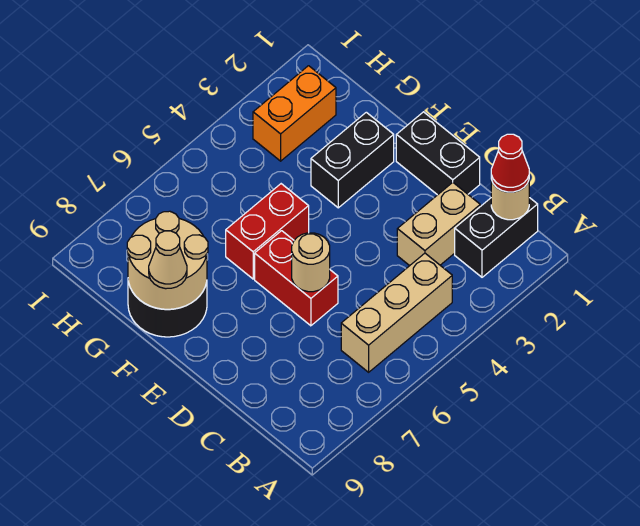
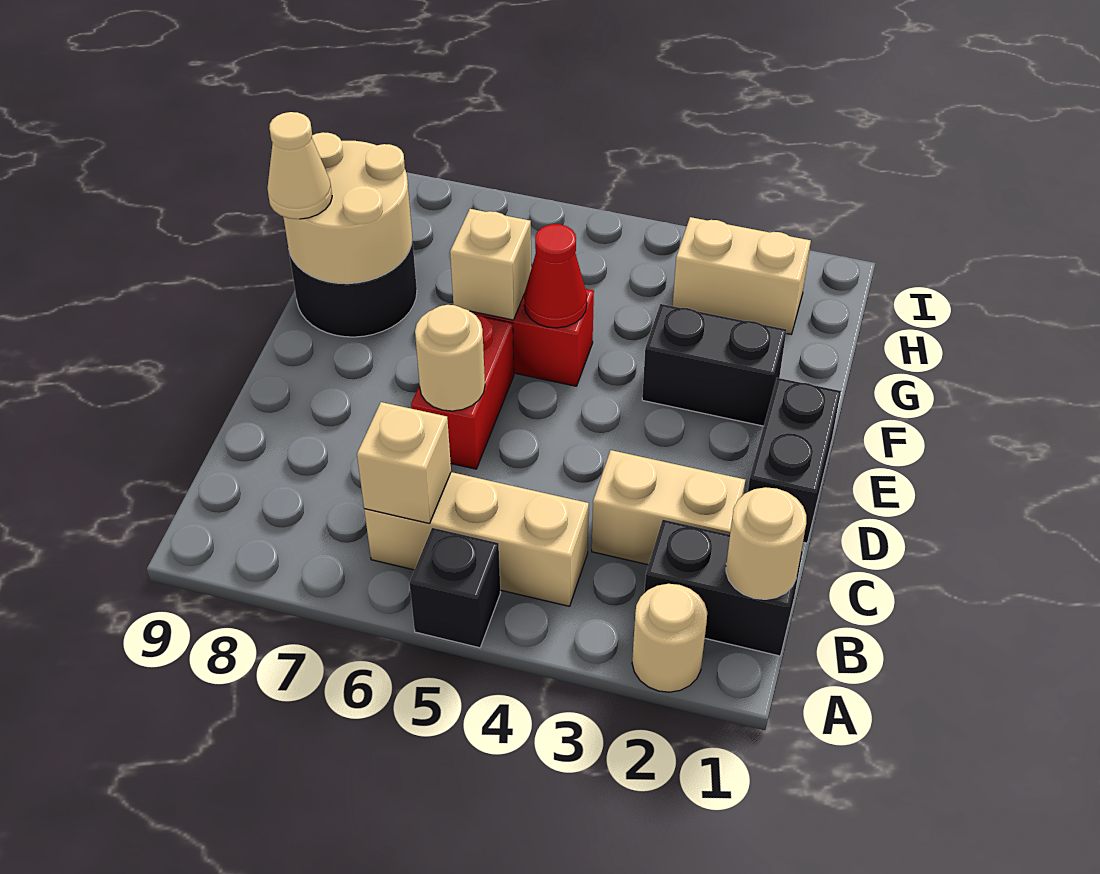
none -> tan round brick A2 level 1
none -> black brick A5 level 1
red cone B1 level 3 -> red cone F5 level 2
none -> tan brick B6 level 2
none -> tan brick F6 level 2
orange brick H2:H3 level 1 -> tan brick H2:H3 level 1

